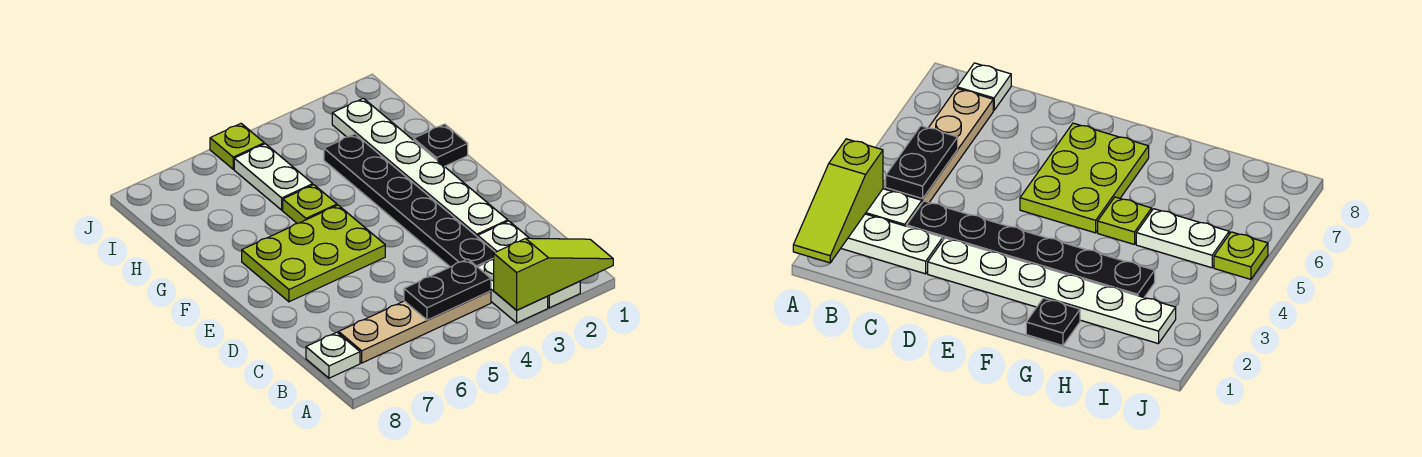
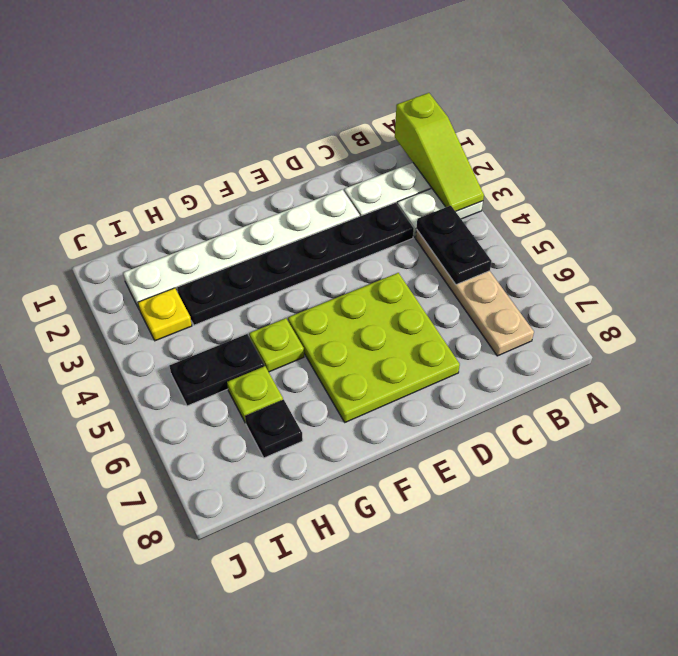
lime slope A1:A3 level 2 top 3 -> lime slope A1:A3 level 2 top 1
white plate B8 level 1 -> none
lime plate E5:F7 level 1 -> lime plate D5:F7 level 1
black plate G1 level 1 -> black plate H7 level 1
white plate H5:I5 level 1 -> black plate H5:I5 level 1
none -> yellow plate I3 level 1
lime plate J5 level 1 -> lime plate H6 level 1

